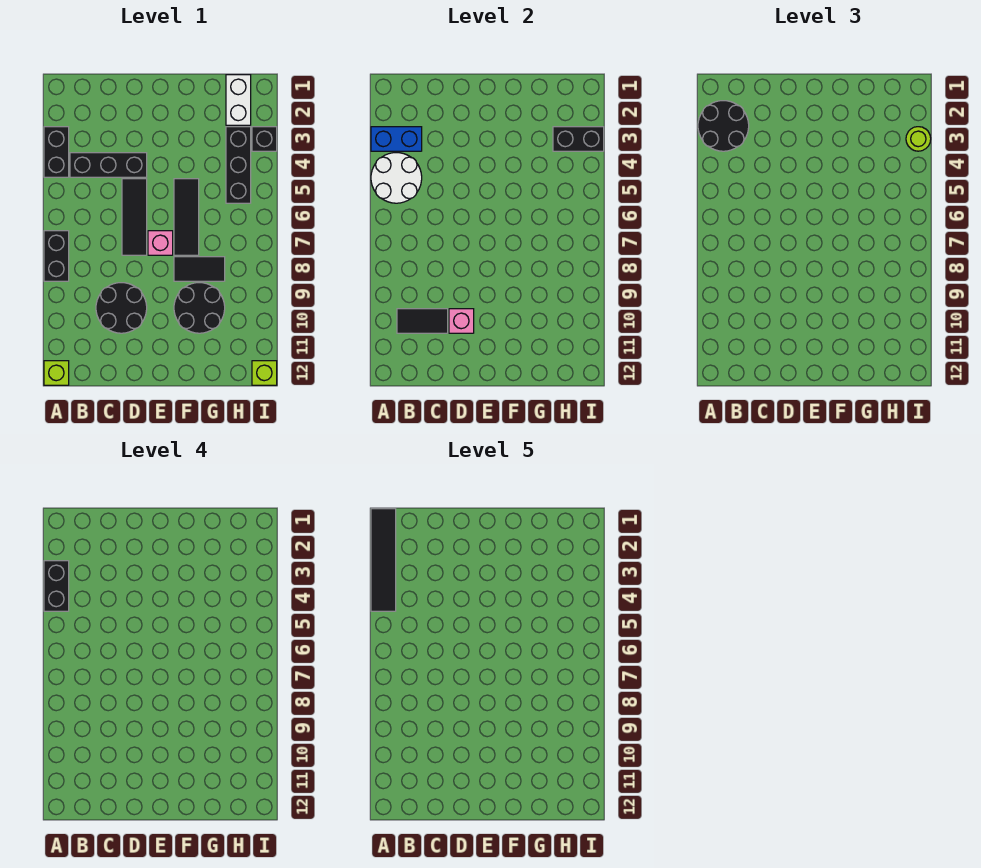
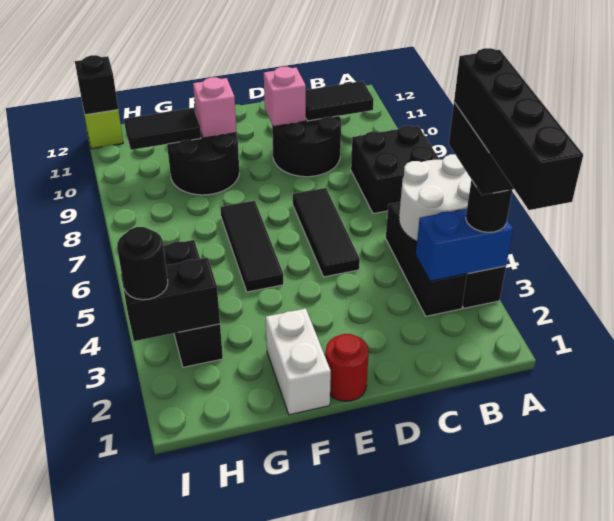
black tile A1:A4 level 5 -> black brick A1:A4 level 5
black round brick A2:B3 level 3 -> black round brick A3 level 3
black brick A7:A8 level 1 -> black brick A7:B8 level 1
lime brick A12 level 1 -> none
black brick B4:D4 level 1 -> black brick B3:B5 level 1
none -> red round brick E1 level 1
pink brick E7 level 1 -> pink brick F10 level 2
black tile F8:G8 level 1 -> black tile G10:H10 level 2
white brick H1:H2 level 1 -> white brick F1:F2 level 1
black brick I3 level 1 -> black brick I12 level 2
lime round brick I3 level 3 -> black round brick I3 level 3

